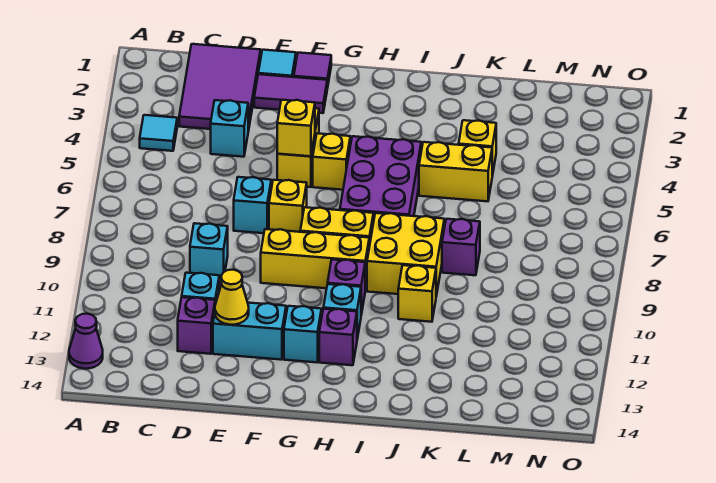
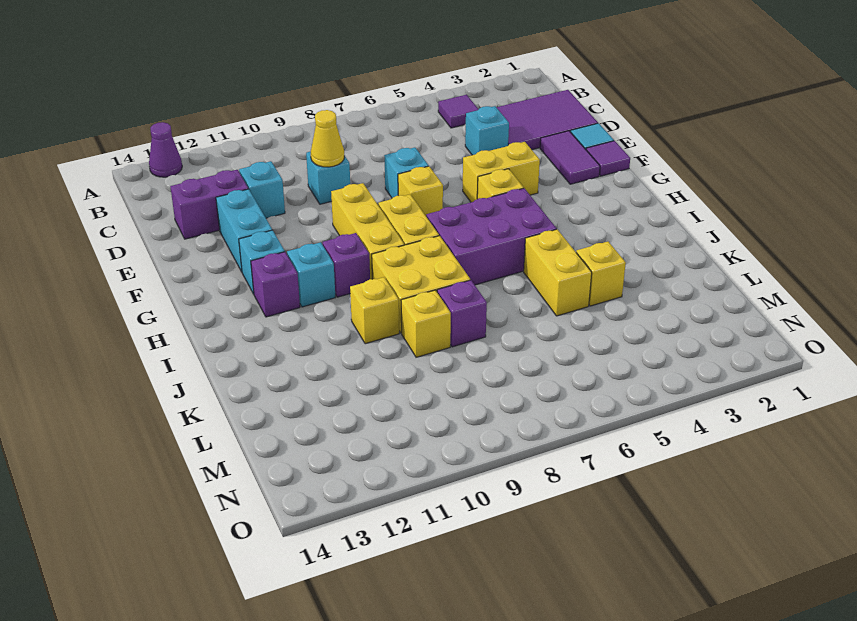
cyan tile B4 level 1 -> purple tile B4 level 1
purple brick D12 level 1 -> purple brick D12:D13 level 1
yellow cone E12 level 2 -> yellow cone D9 level 2
yellow brick F5 level 2 -> yellow brick K9 level 1

